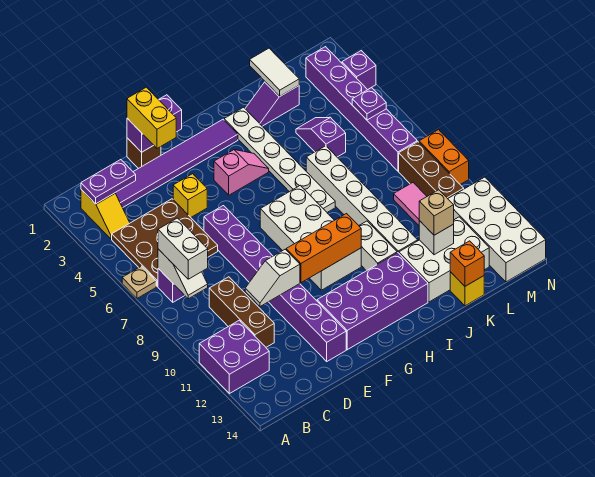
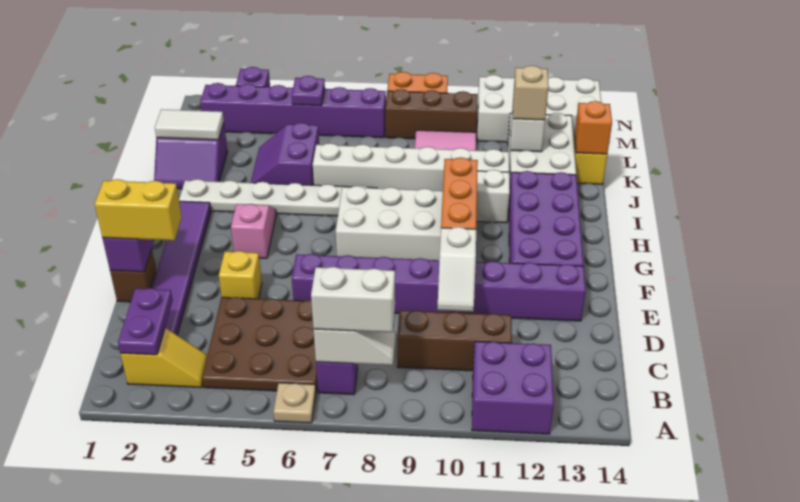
purple slope J2:K2 level 1 top K -> purple slope J1:K2 level 1 top K
purple slope K4:K5 level 1 top 5 -> purple slope J4:K5 level 1 top 5

